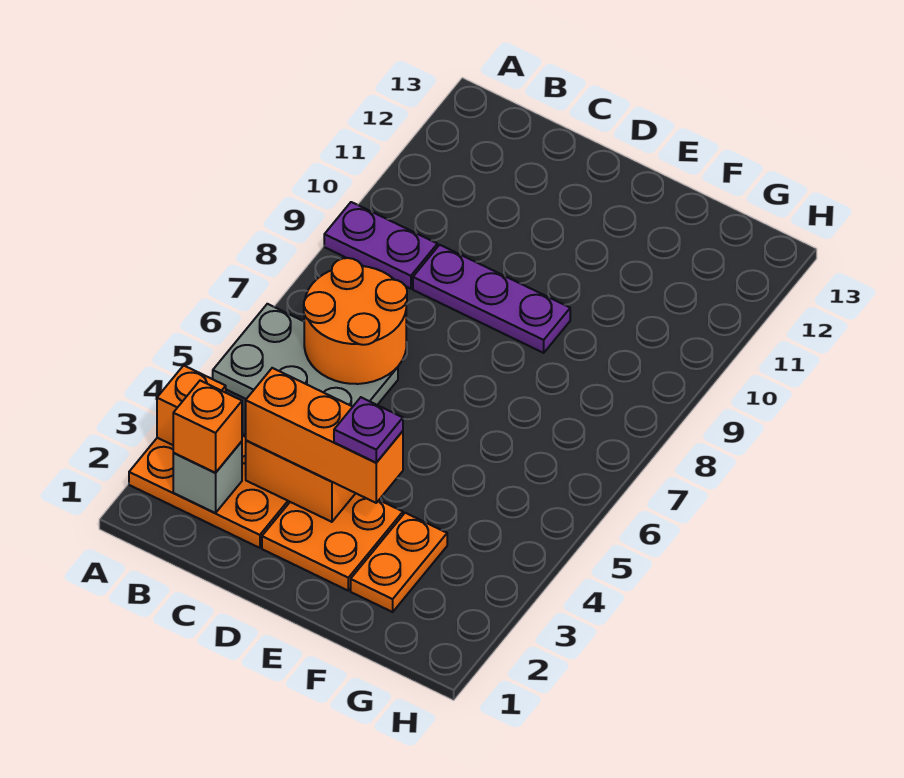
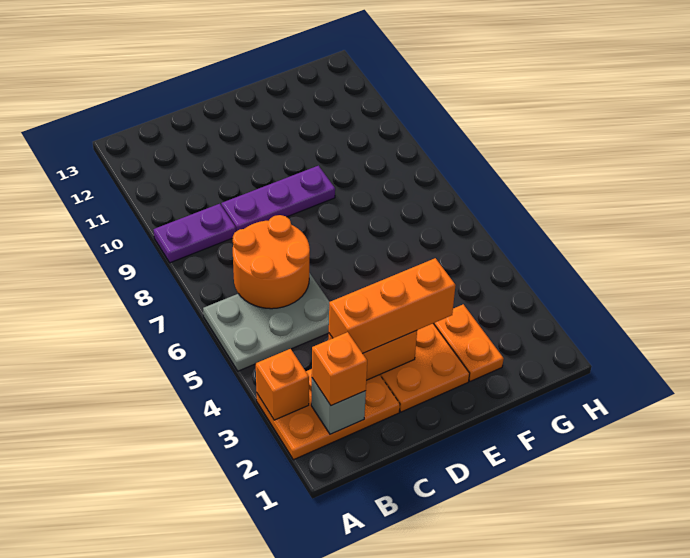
purple plate E3 level 4 -> none

